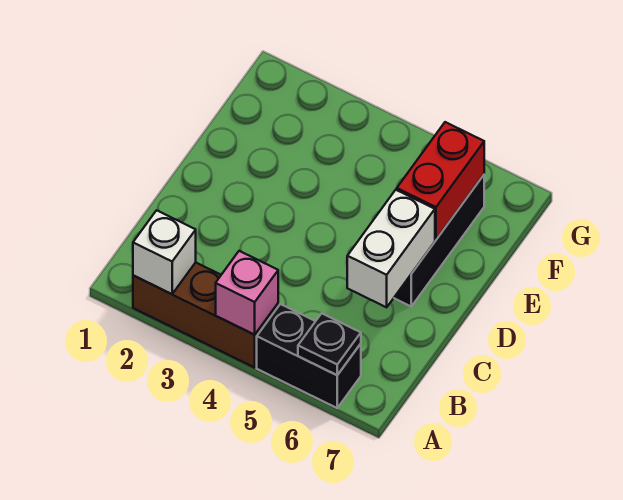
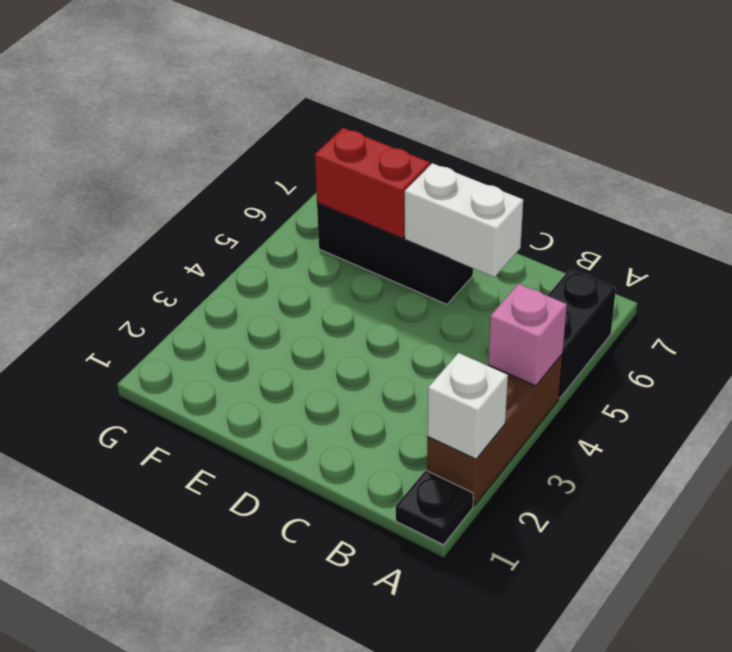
black plate A6 level 2 -> black plate A1 level 1

